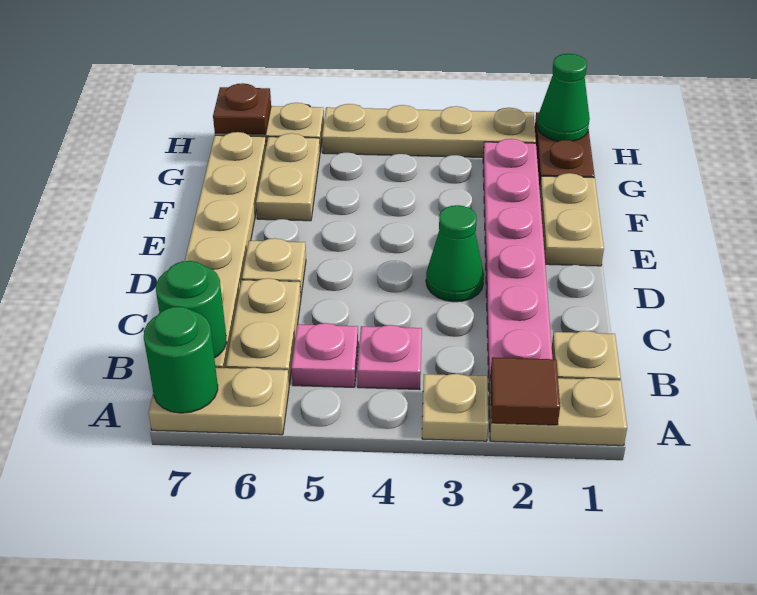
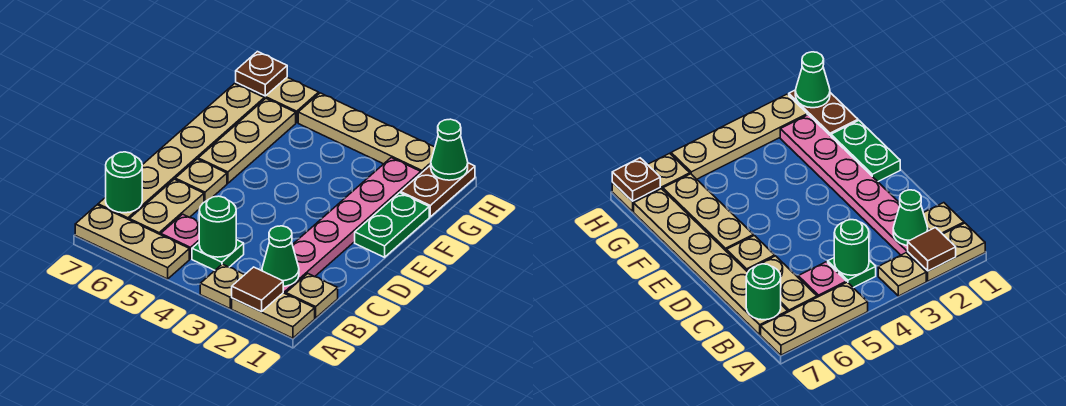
tan plate A6:A7 level 1 -> tan plate A5:A7 level 1
green round brick A7 level 2 -> green round brick B4 level 2
pink plate B4 level 1 -> green plate B4 level 1
green cone D3 level 1 -> green cone B2 level 2
tan plate E1:F1 level 1 -> green plate E1:F1 level 1
tan plate F6:G6 level 1 -> tan plate E6:G6 level 1

